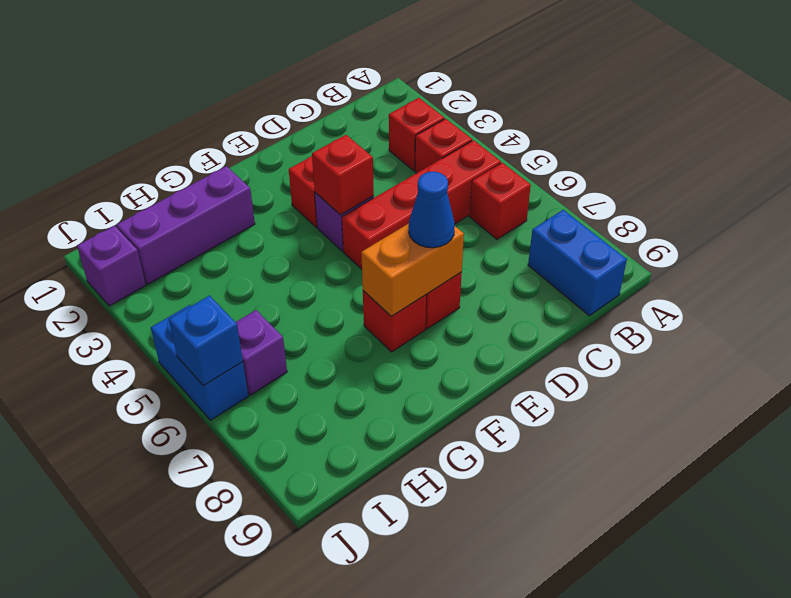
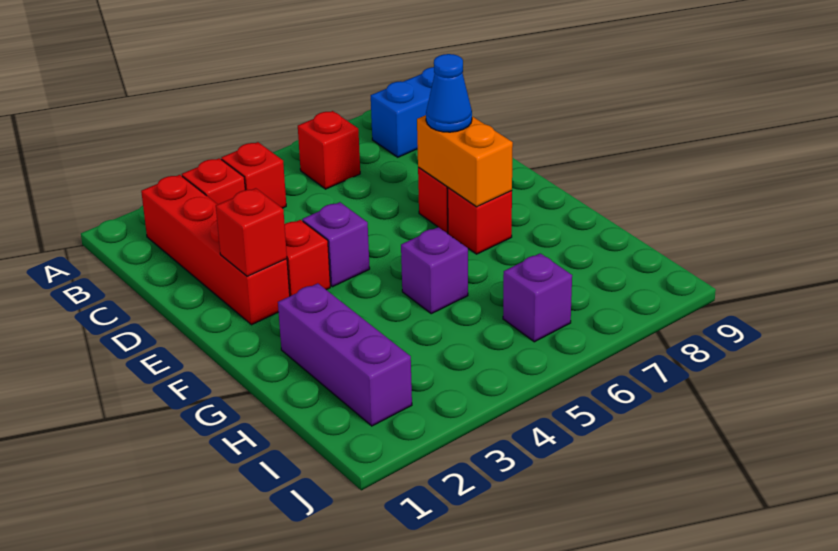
red brick B5:E5 level 1 -> red brick B2:E2 level 1
red brick E4 level 2 -> red brick E2 level 2
purple brick J2 level 1 -> purple brick G5 level 1
blue brick J5:J6 level 1 -> none
blue brick J6 level 2 -> none

